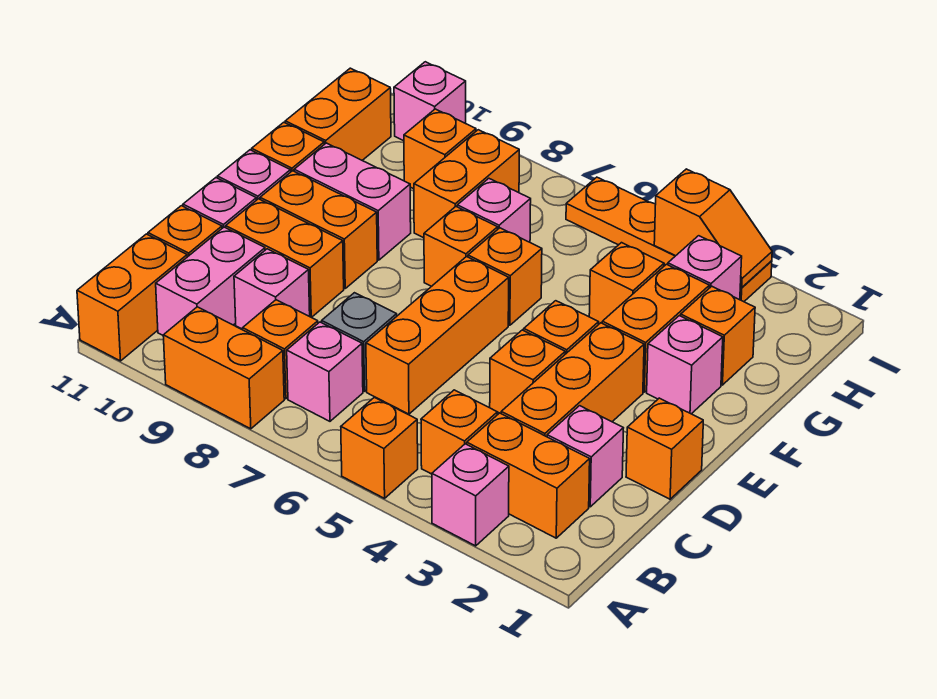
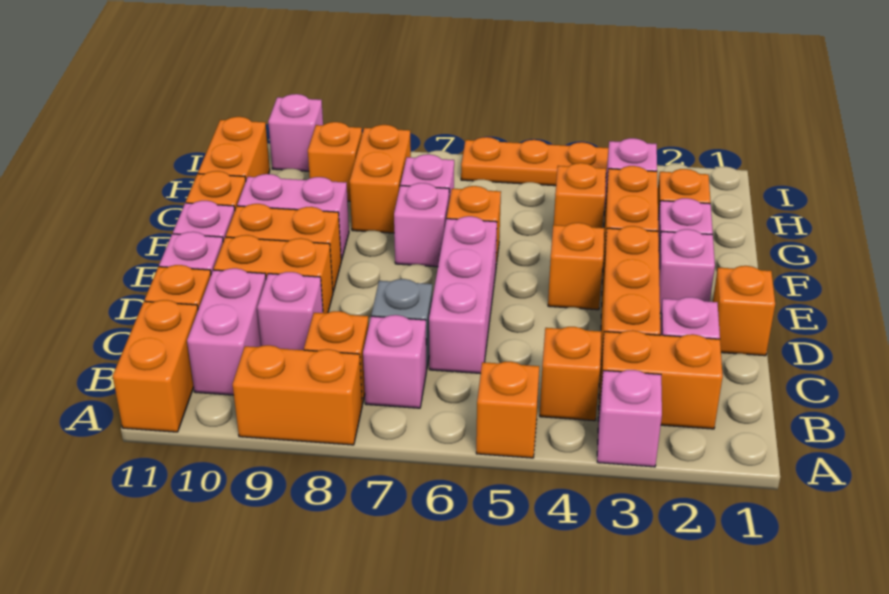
orange brick C6:E6 level 1 -> pink brick C6:E6 level 1
orange brick D4 level 1 -> none
none -> pink brick E2 level 1
orange brick F7 level 1 -> pink brick F7 level 1
orange slope I3:I4 level 2 top 4 -> none

